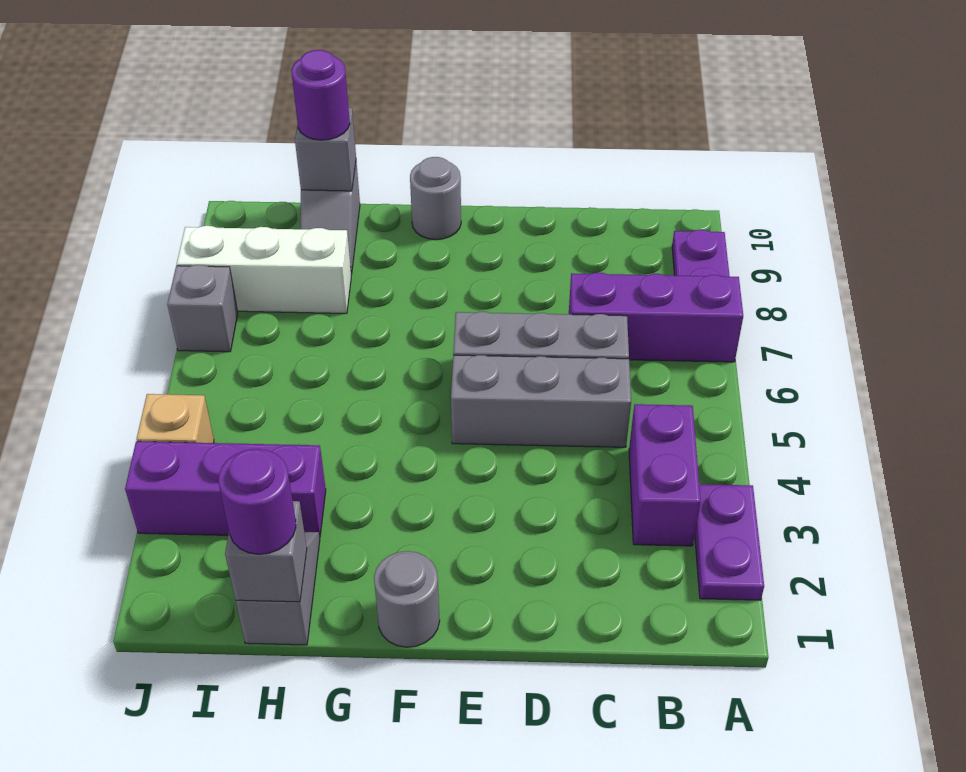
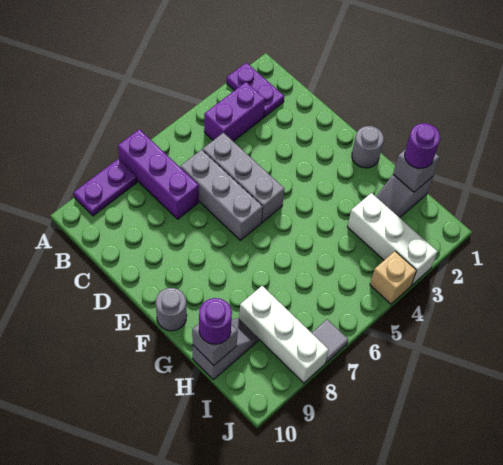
purple plate A2:A3 level 1 -> purple plate A2:B2 level 1
purple brick H3:J3 level 1 -> white brick H3:J3 level 1
grey brick J7 level 1 -> grey tile J7 level 1

